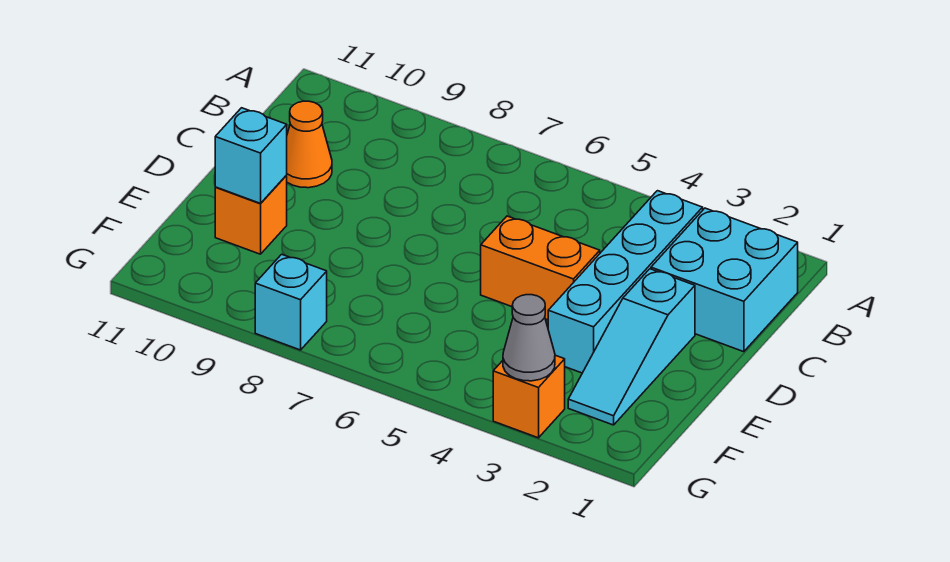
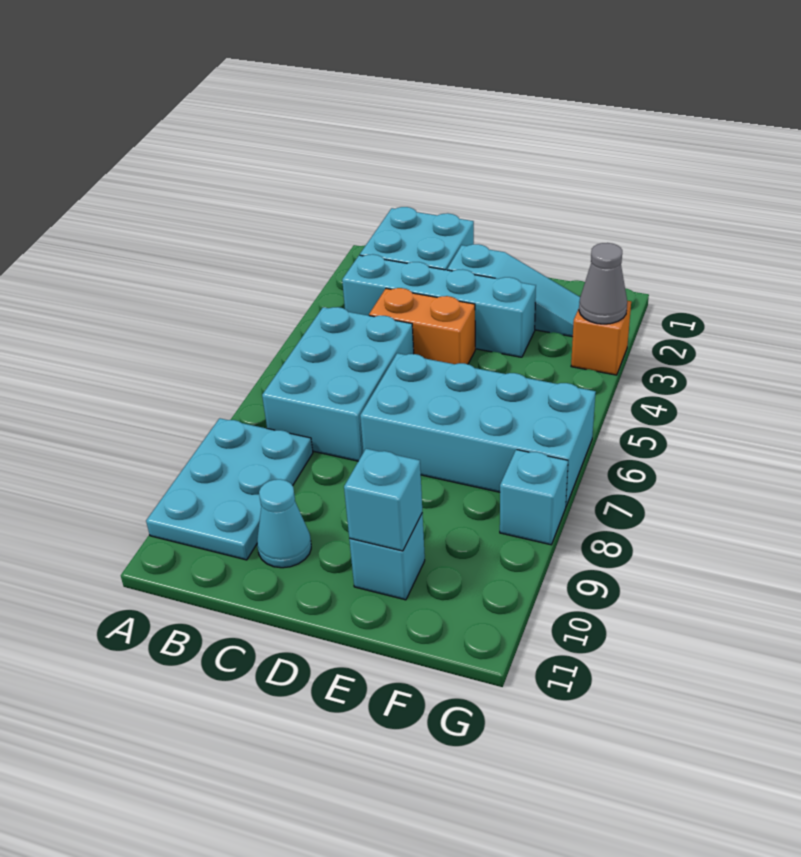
none -> cyan plate A8:B10 level 1
none -> cyan brick B5:C7 level 1
orange cone C10 level 1 -> cyan cone C10 level 1
orange brick D4:D5 level 1 -> orange brick C4:D4 level 1
none -> cyan brick D6:G7 level 1
orange brick E10 level 1 -> cyan brick E10 level 1

